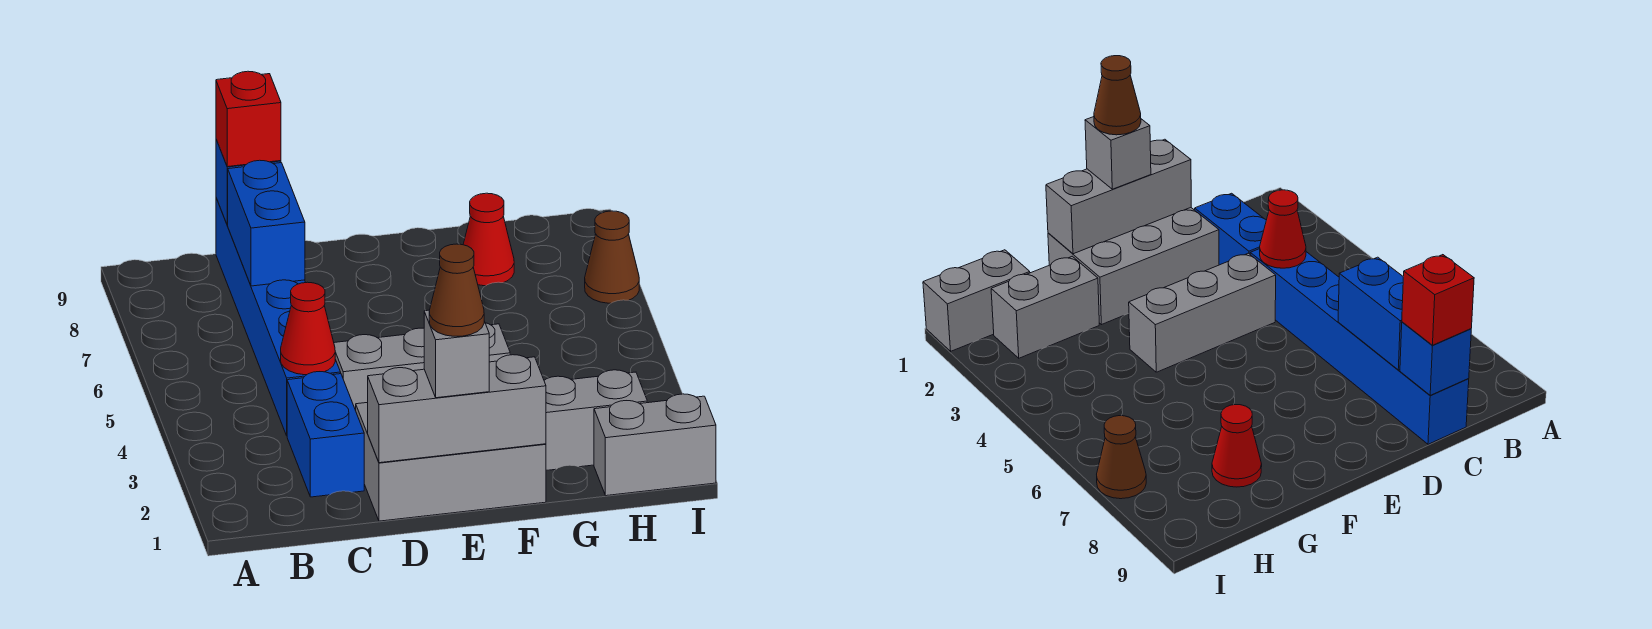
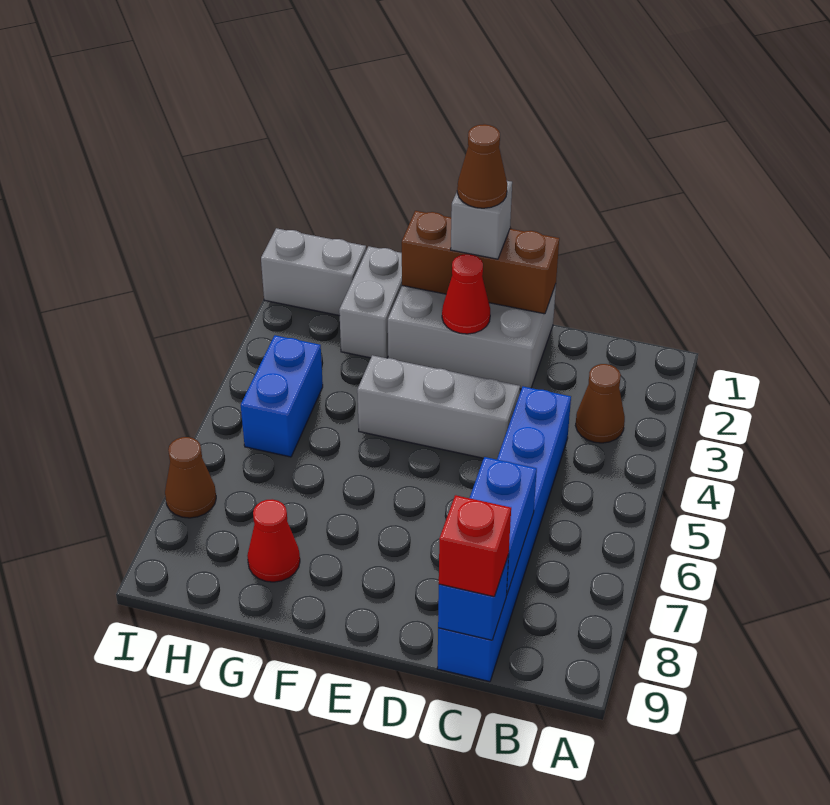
none -> brown cone B3 level 1
blue brick C2:C3 level 1 -> blue brick H4:H5 level 1
red cone C4 level 2 -> red cone E2 level 2
grey brick D1:F1 level 2 -> brown brick D1:F1 level 2
grey brick G2:H2 level 1 -> grey brick G1:G2 level 1

